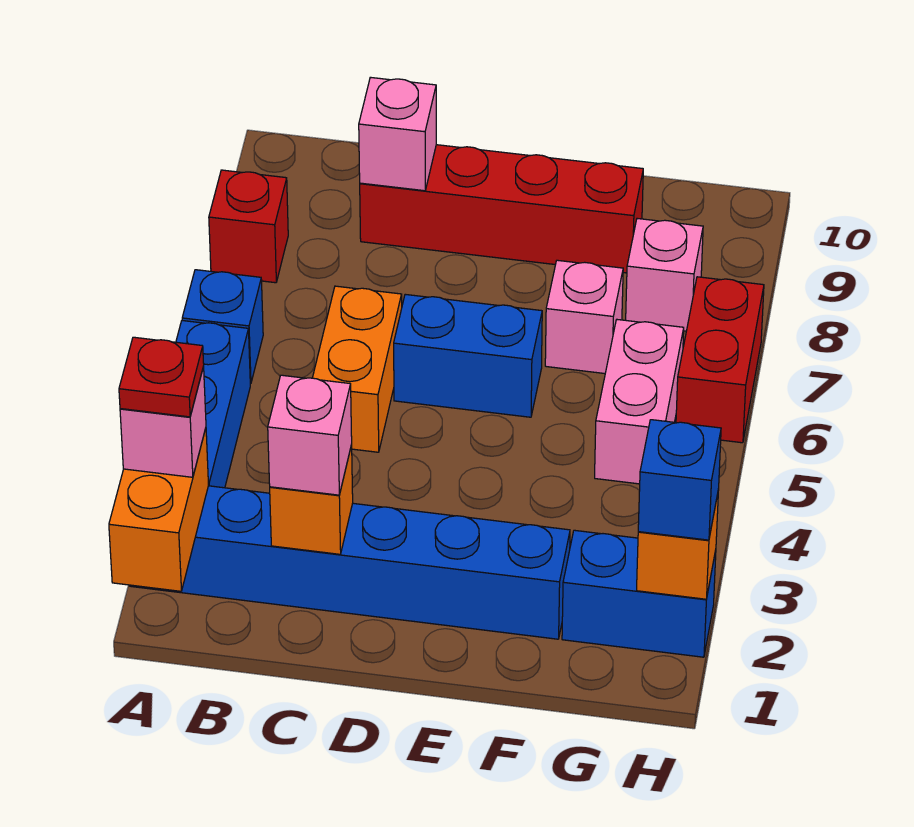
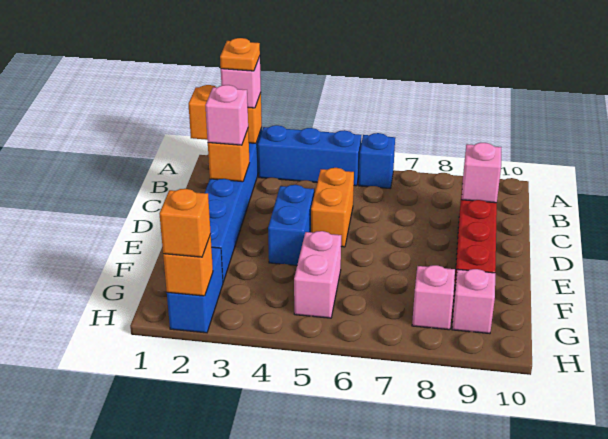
red plate A2 level 4 -> orange plate A2 level 4
red brick A8 level 1 -> none
orange brick C5:C6 level 1 -> orange brick C5:D5 level 1
blue brick D6:E6 level 1 -> blue brick D4:E4 level 1
pink brick F7 level 1 -> pink brick G9 level 1
pink brick G5:G6 level 1 -> pink brick F5:G5 level 1
blue brick H2 level 3 -> orange brick H2 level 3
red brick H6:H7 level 1 -> none

